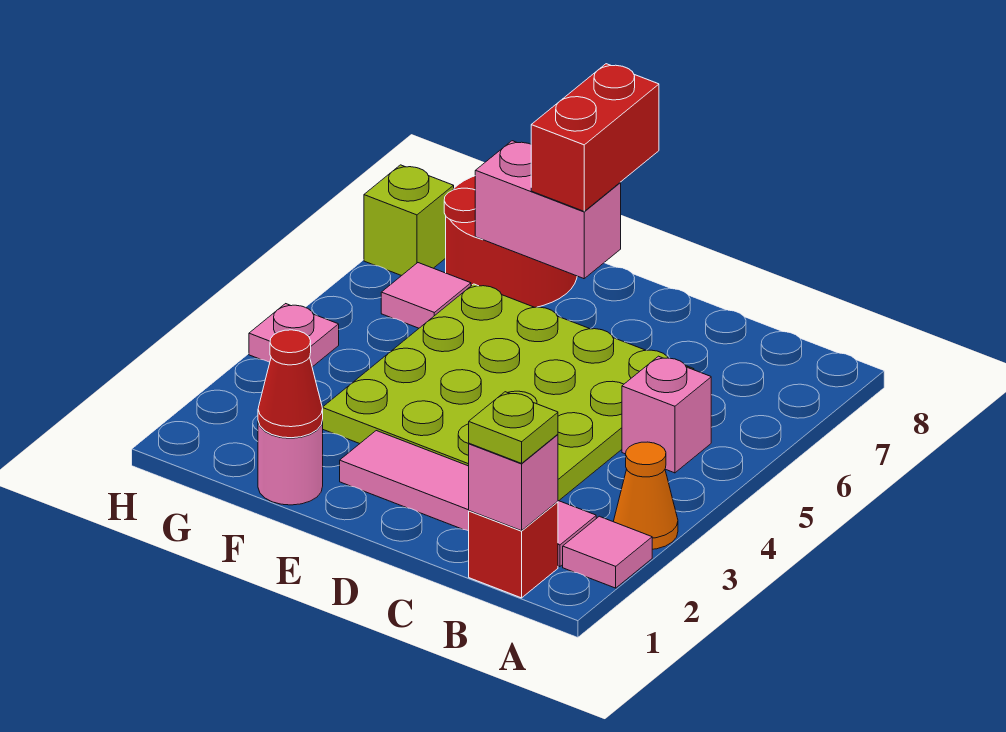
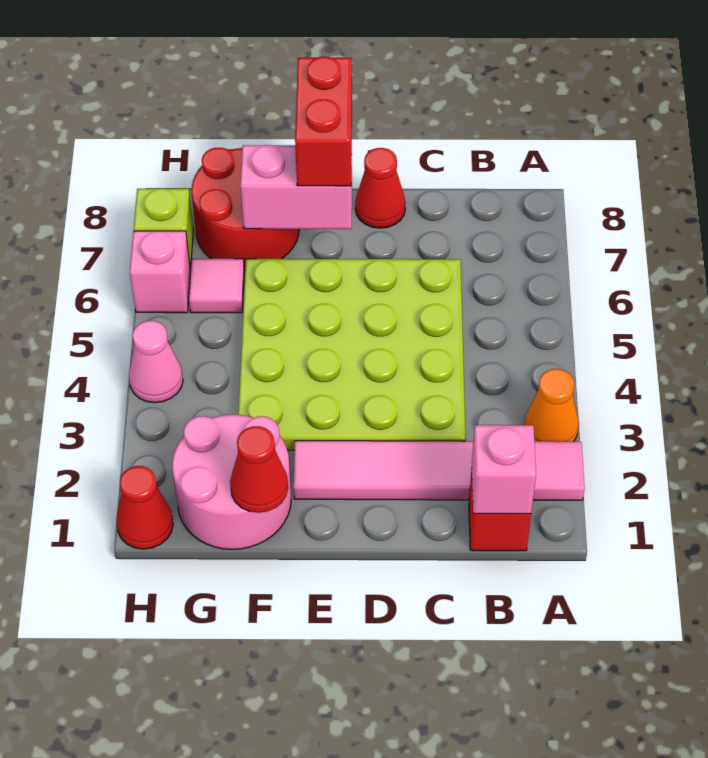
lime plate B1 level 3 -> none
pink brick B5 level 1 -> pink brick H6 level 1
none -> red cone D8 level 1
pink round brick F1 level 1 -> pink round brick F1:G2 level 1
none -> red cone H1 level 1
pink plate H4 level 1 -> pink cone H4 level 1

